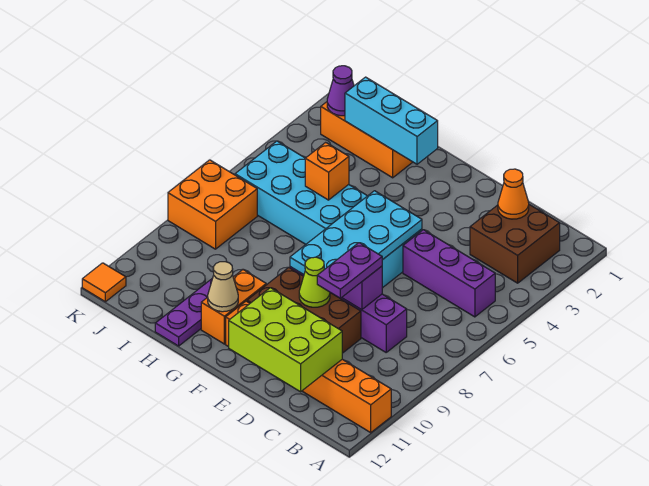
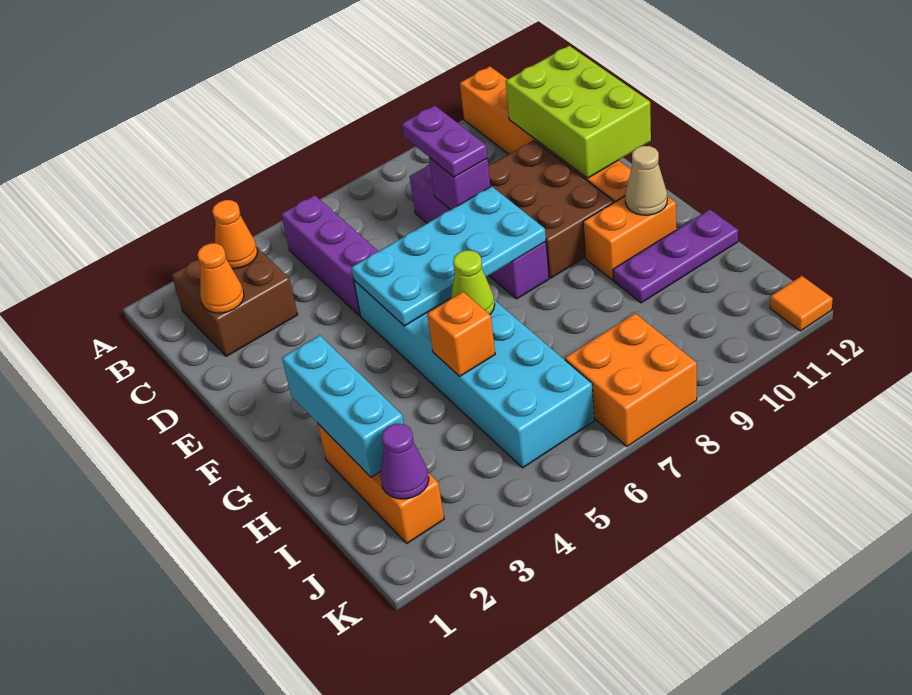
none -> orange cone B3 level 2
purple plate D8:D9 level 3 -> purple plate C8:D8 level 3
lime cone E9 level 2 -> lime cone G6 level 2

